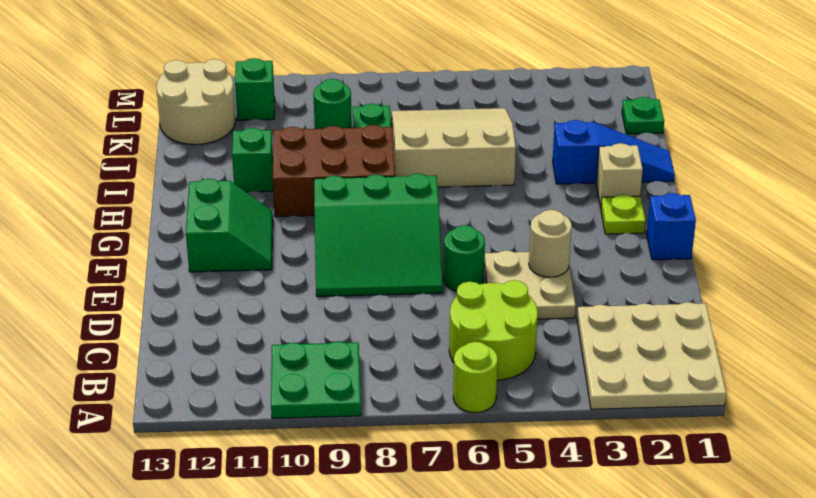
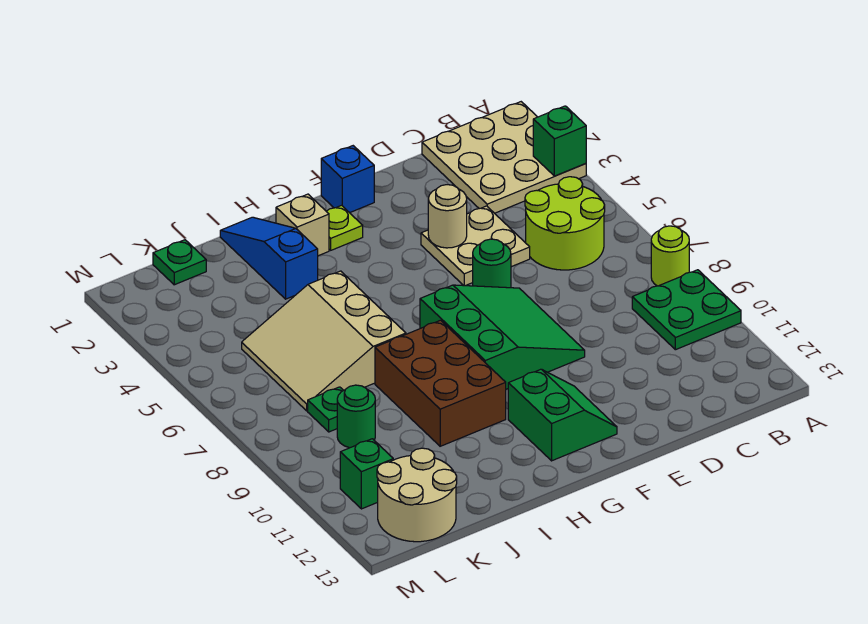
lime round brick A6 level 1 -> lime round brick A8 level 1
green slope F11:G12 level 1 top 12 -> green slope F11:G12 level 1 top G
green brick I11 level 1 -> green brick A3 level 2

